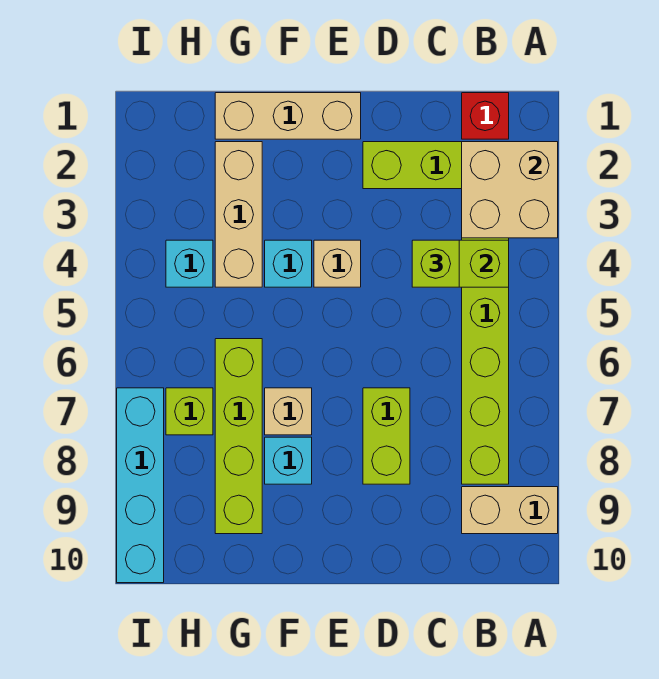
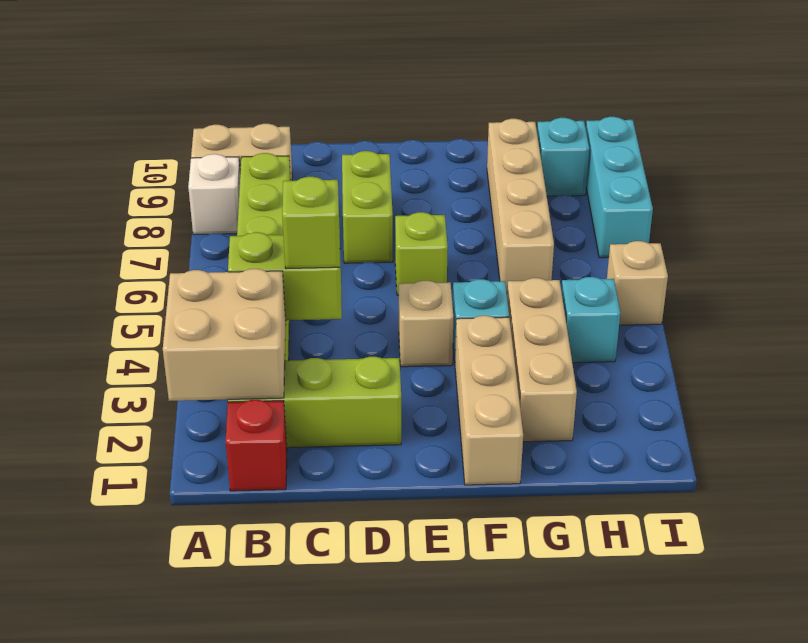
none -> white brick A8 level 1
tan brick E1:G1 level 1 -> tan brick F1:F3 level 1
tan brick F7 level 1 -> tan brick I5 level 1
cyan brick F8 level 1 -> cyan brick H9 level 1
lime brick G6:G9 level 1 -> tan brick G6:G9 level 1
lime brick H7 level 1 -> lime brick E6 level 1
cyan brick I7:I10 level 1 -> cyan brick I7:I9 level 1

